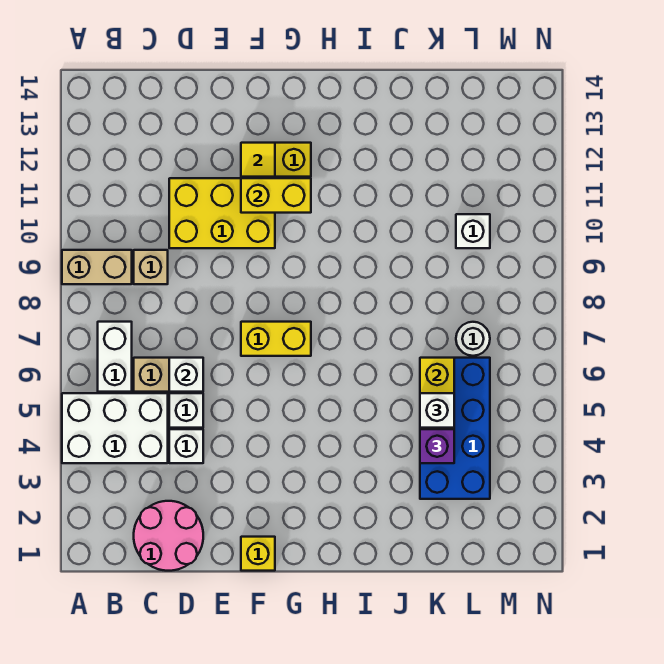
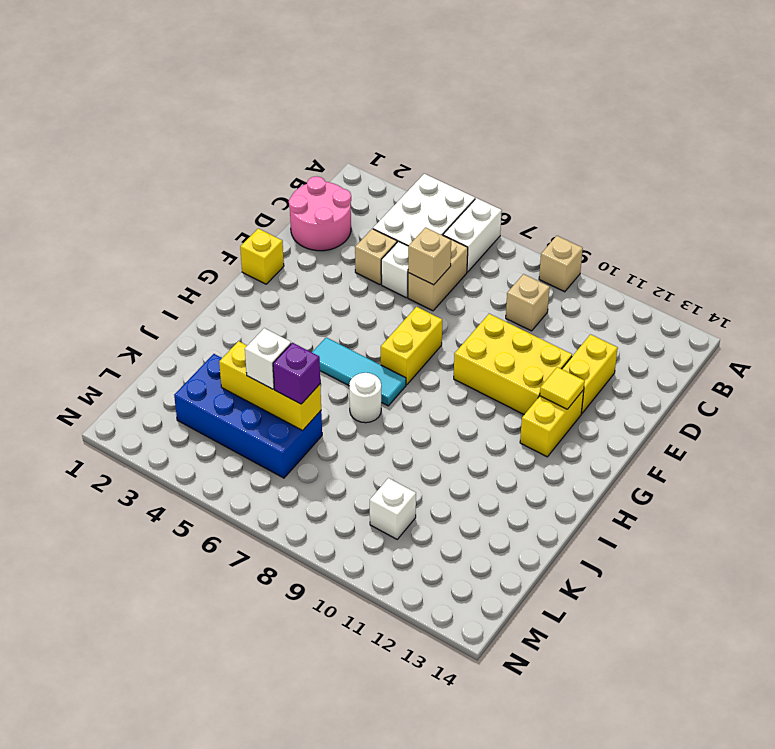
tan brick A9:B9 level 1 -> tan brick A9 level 1
white brick B6:B7 level 1 -> white brick A6:B6 level 1
white brick D4 level 1 -> tan brick D4 level 1
white brick D6 level 2 -> tan brick D6 level 2
yellow brick D10:F11 level 1 -> yellow brick E9:F11 level 1
yellow brick F11:G11 level 2 -> yellow brick D12:E12 level 1
none -> cyan tile H5:H7 level 1
purple brick K4 level 3 -> purple brick K6 level 3
white round brick L7 level 1 -> white round brick I7 level 1

